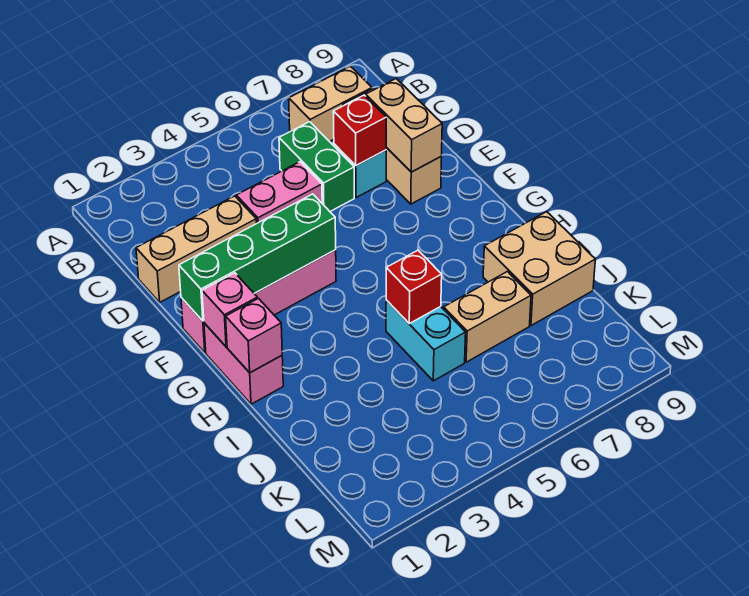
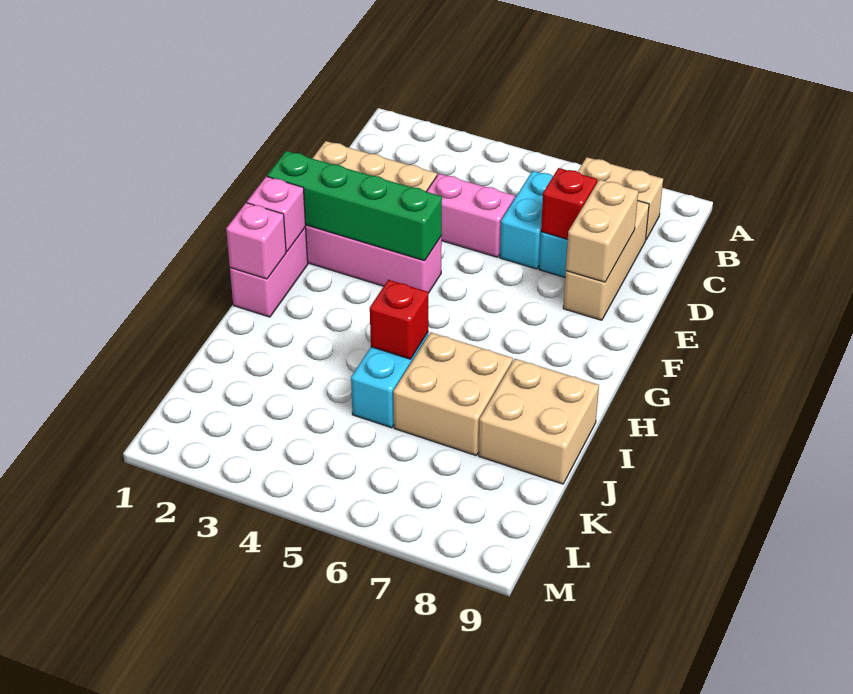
green brick C6:D6 level 1 -> cyan brick C6:D6 level 1
tan brick J6:J7 level 1 -> tan brick I6:J7 level 1

